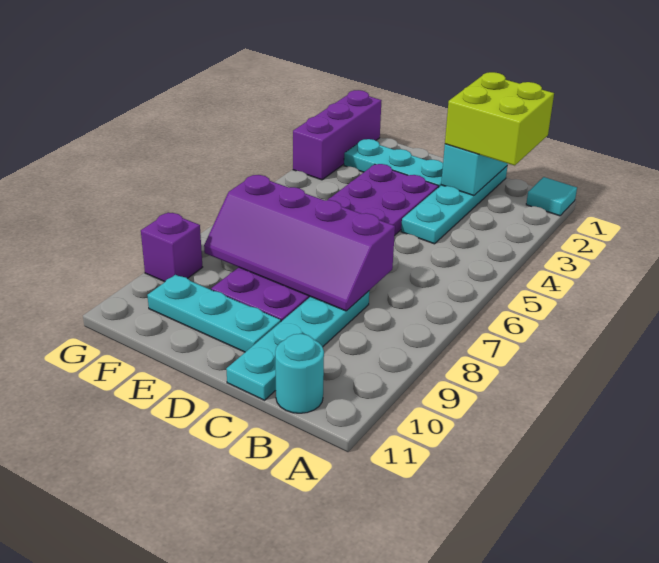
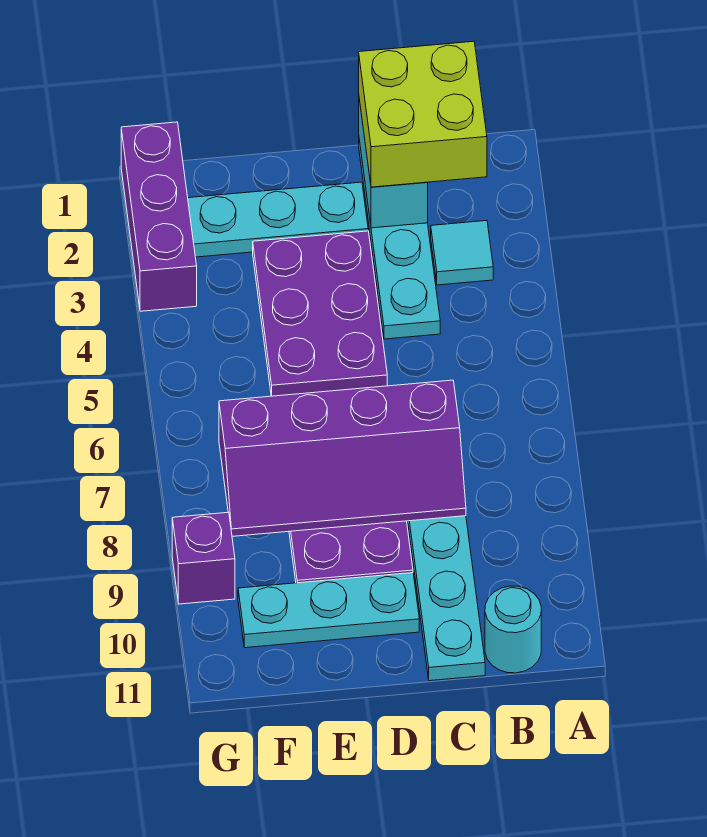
cyan tile A1 level 1 -> cyan tile B3 level 1

